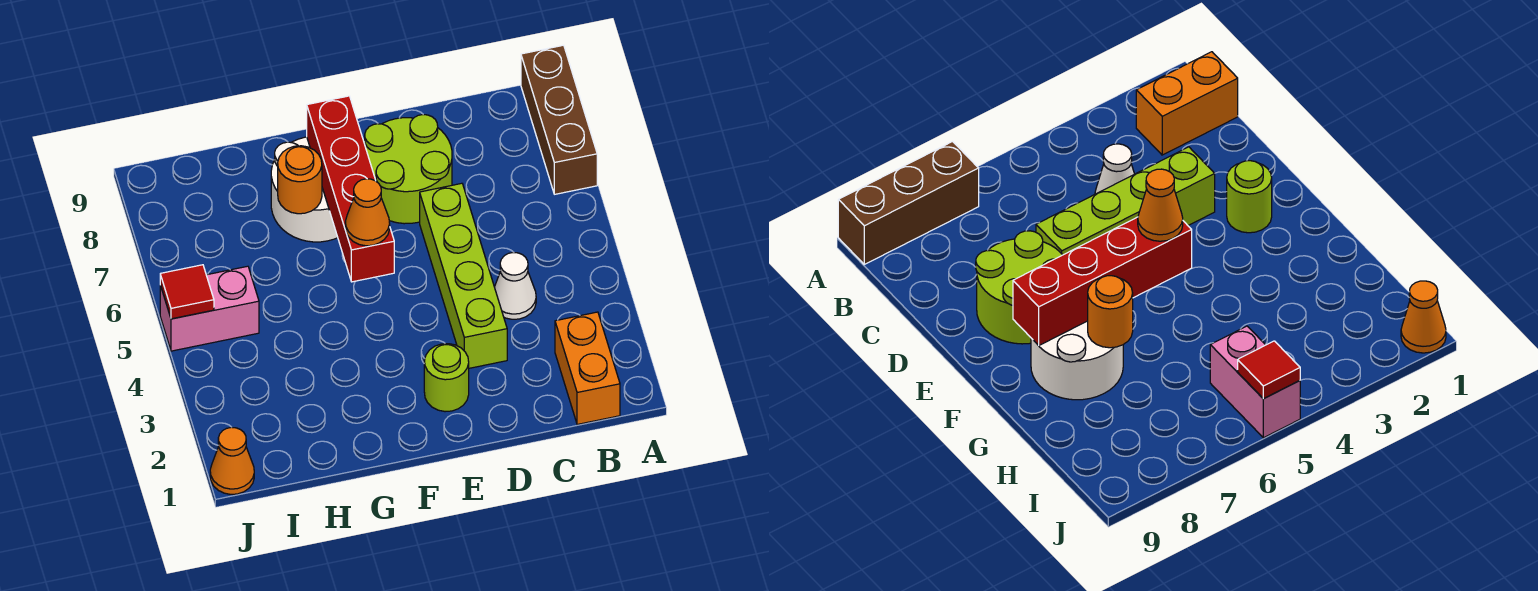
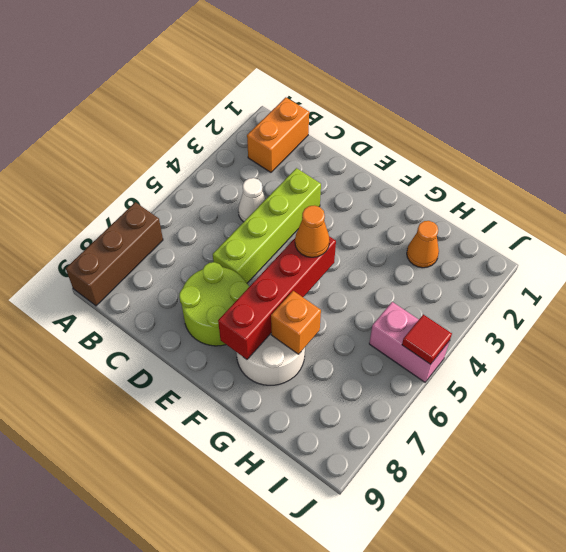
lime round brick E2 level 1 -> none
orange round brick G7 level 2 -> orange brick G7 level 2
orange cone J1 level 1 -> orange cone H2 level 1

